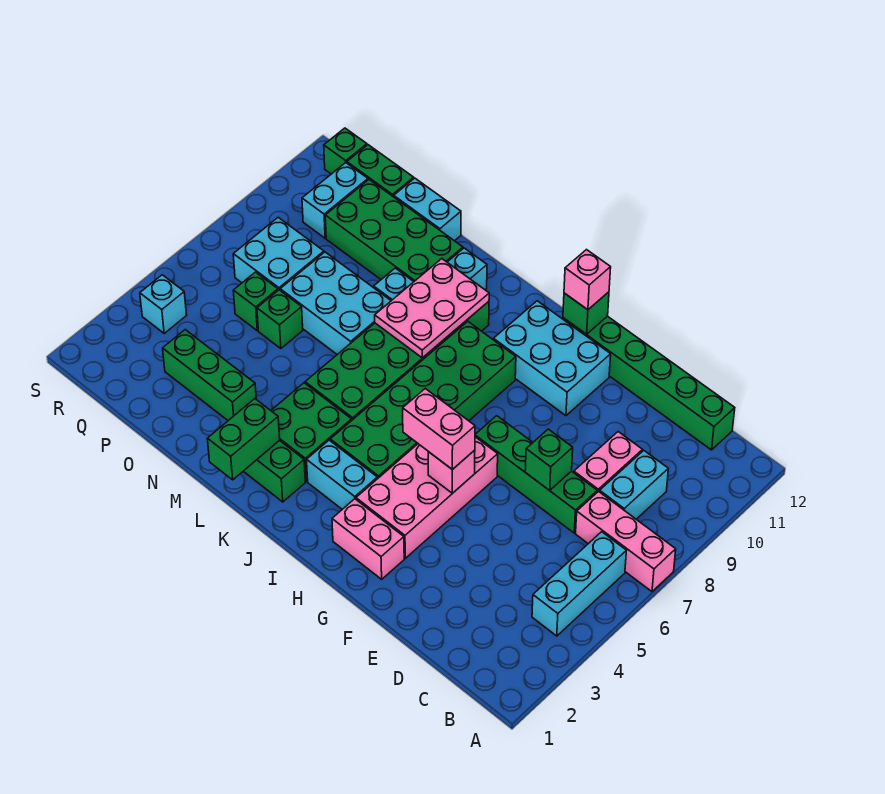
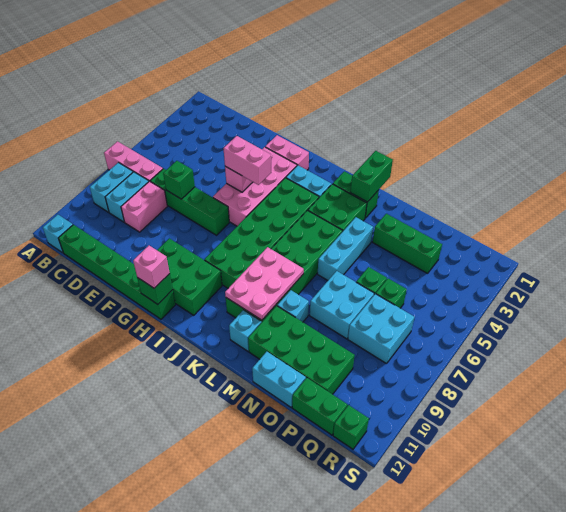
cyan brick B4:B6 level 1 -> cyan brick M4:M6 level 1
cyan brick G10:I11 level 1 -> green brick G10:I11 level 1
cyan brick M7:O8 level 1 -> cyan brick N7:O8 level 1
cyan brick Q10:Q11 level 1 -> cyan brick B8:B9 level 1
cyan brick R4 level 1 -> cyan brick B12 level 1

